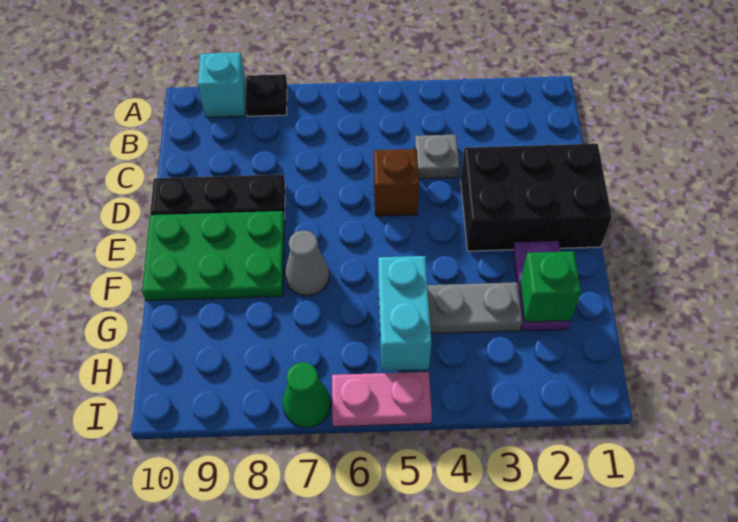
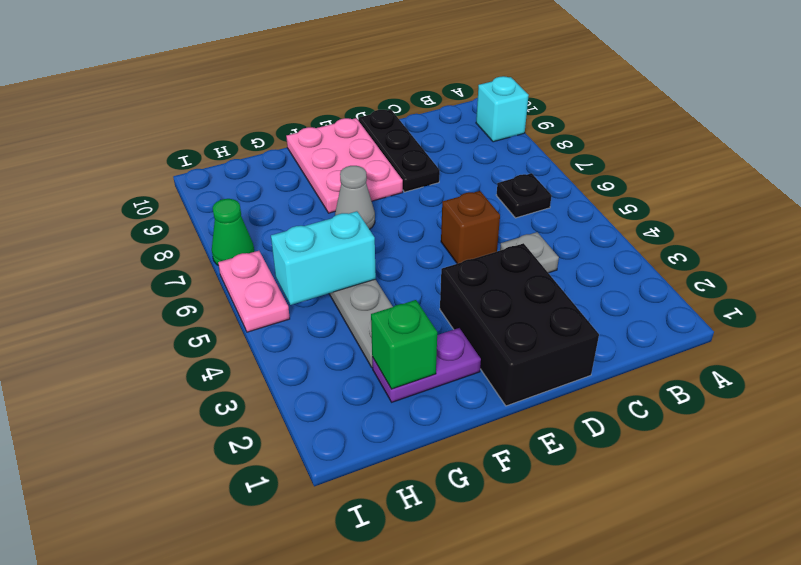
black plate A8 level 1 -> black plate B6 level 1
green plate E8:F10 level 1 -> pink plate E8:F10 level 1

